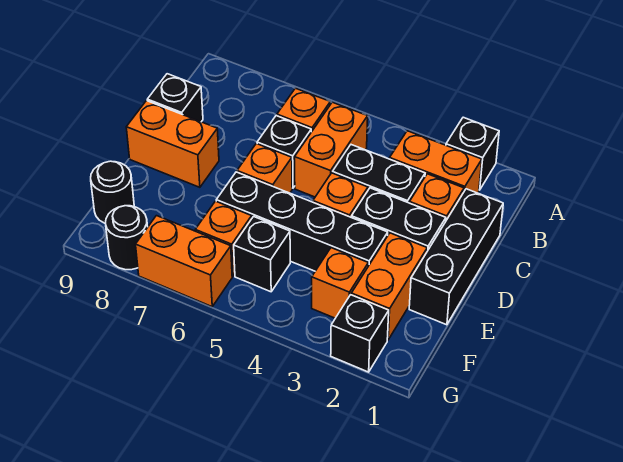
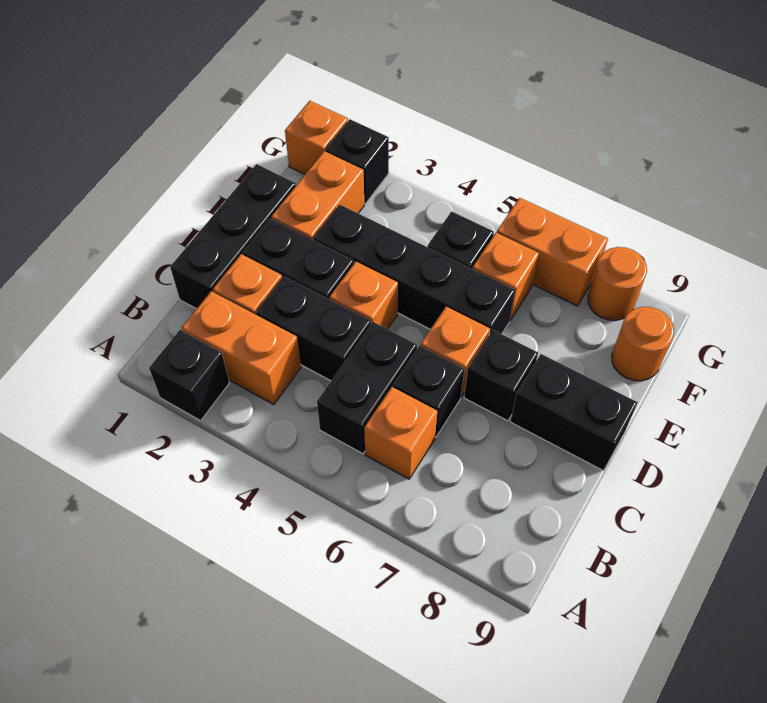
orange brick B5:C5 level 1 -> black brick B5:C5 level 1
black brick C9 level 1 -> black brick D7 level 1
orange brick D8:D9 level 1 -> black brick D8:D9 level 1
orange brick F3 level 1 -> orange brick G1 level 1
black round brick F9 level 1 -> orange round brick F9 level 1
black round brick G8 level 1 -> orange round brick G8 level 1

